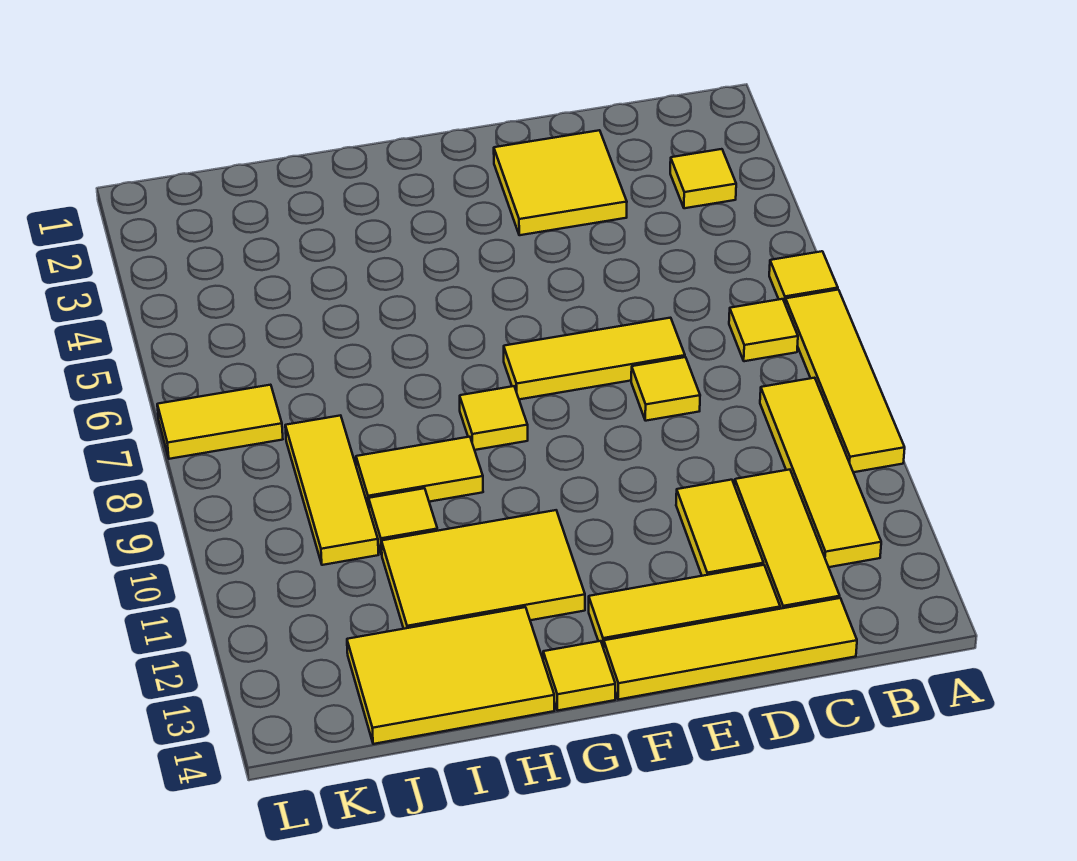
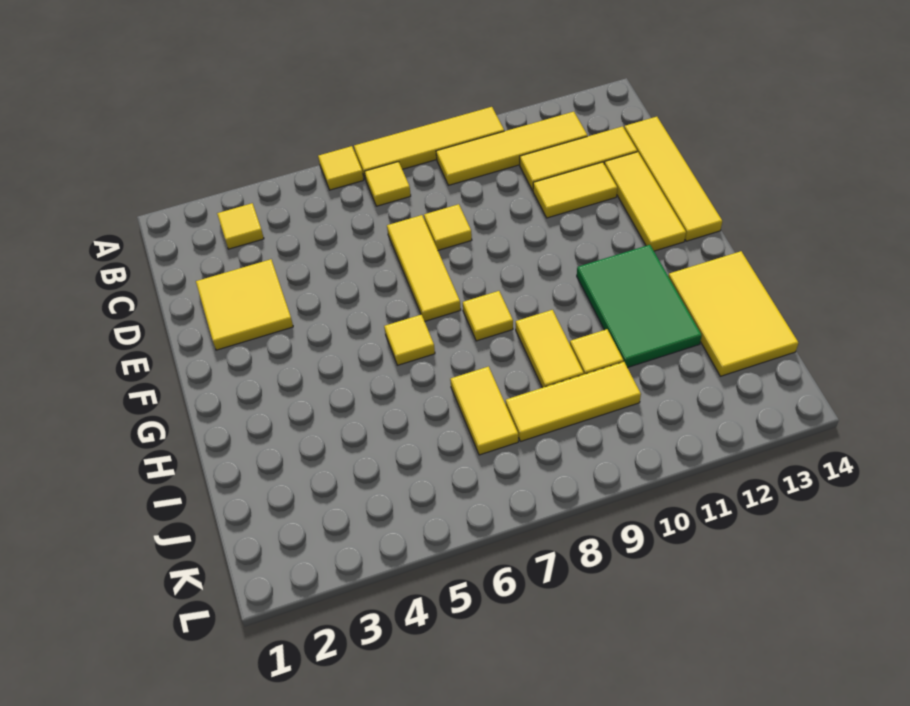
yellow tile G11:I12 level 1 -> green tile G11:I12 level 1
yellow tile G14 level 1 -> yellow tile G6 level 1
yellow tile K7:L7 level 1 -> yellow tile I7:J7 level 1

